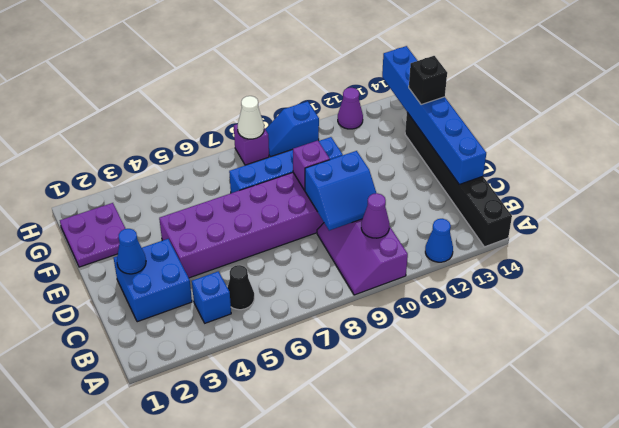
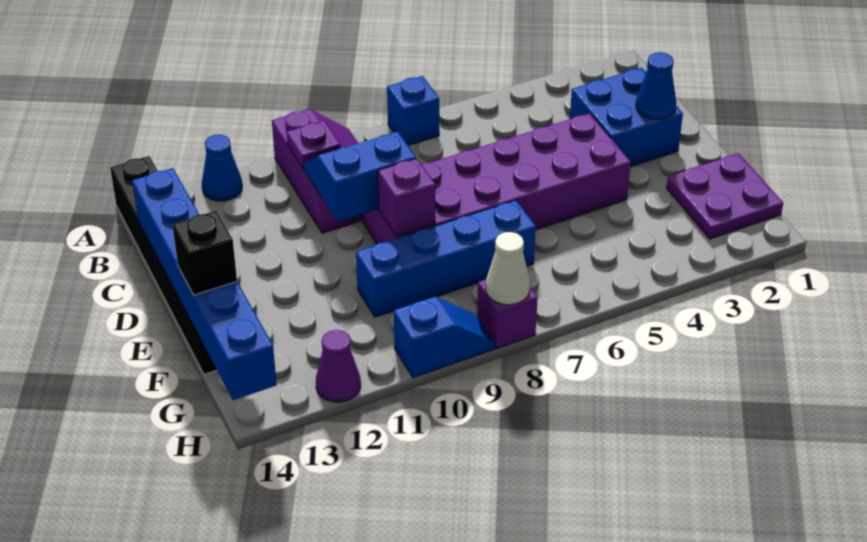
blue brick B4 level 1 -> blue brick A7 level 1
black cone B5 level 1 -> none
purple cone B10 level 2 -> purple plate B10 level 2

